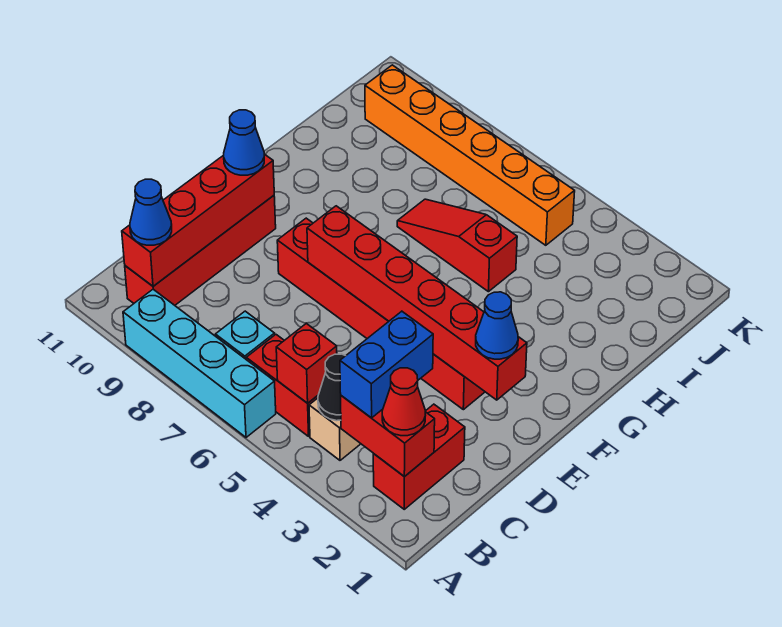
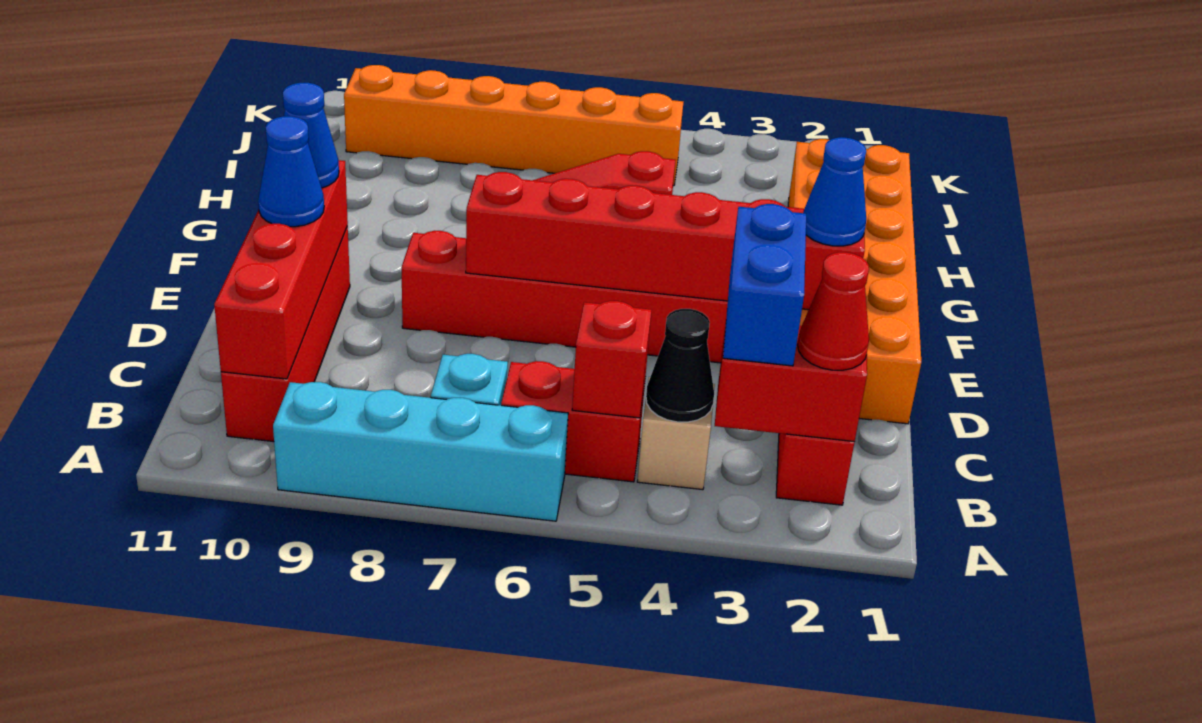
blue cone B10 level 3 -> blue cone D10 level 3
none -> orange brick D1:I2 level 1

